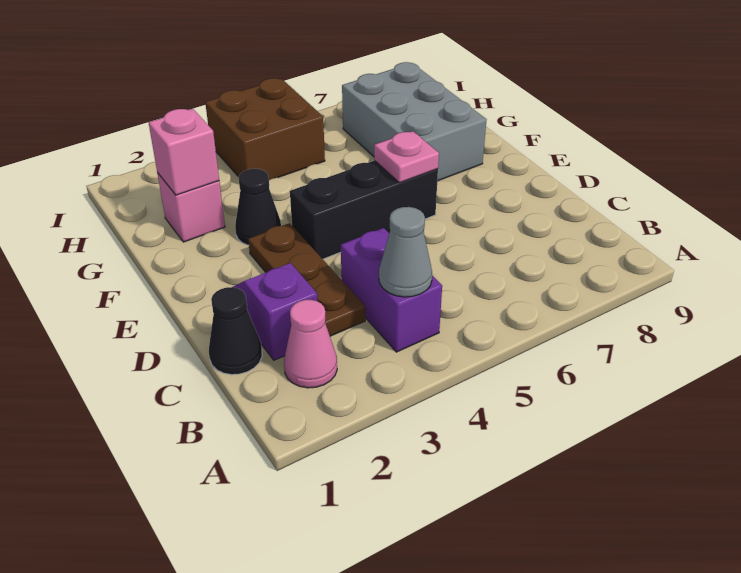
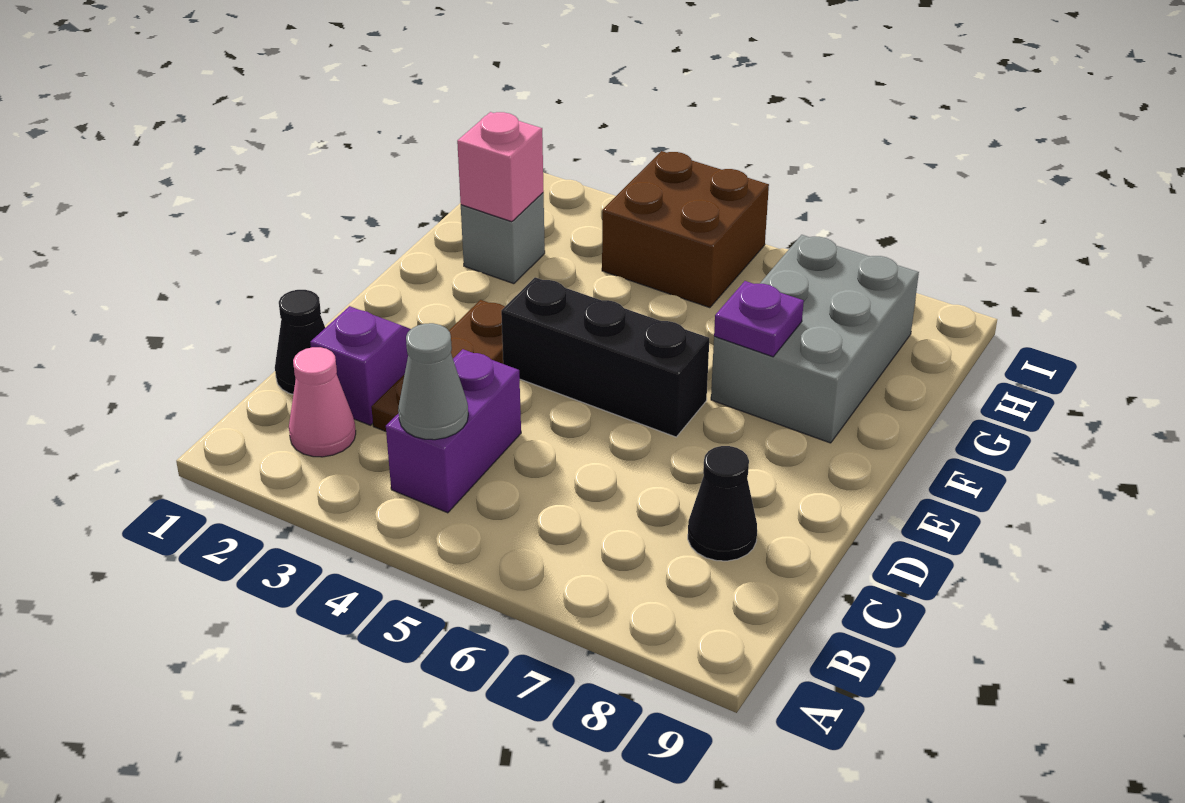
pink plate E6 level 2 -> none
black cone F3 level 1 -> black cone C8 level 1
none -> purple plate F7 level 2
pink brick G2 level 1 -> grey brick G2 level 1

